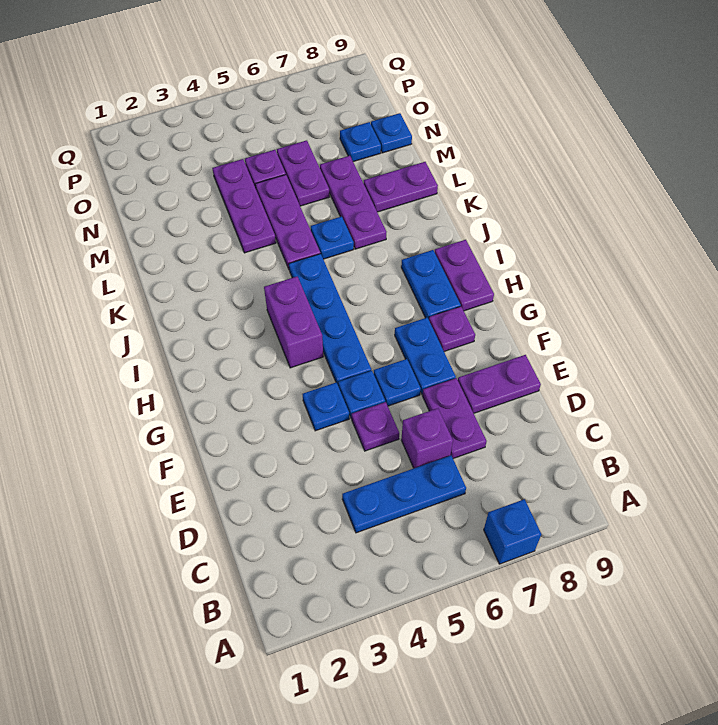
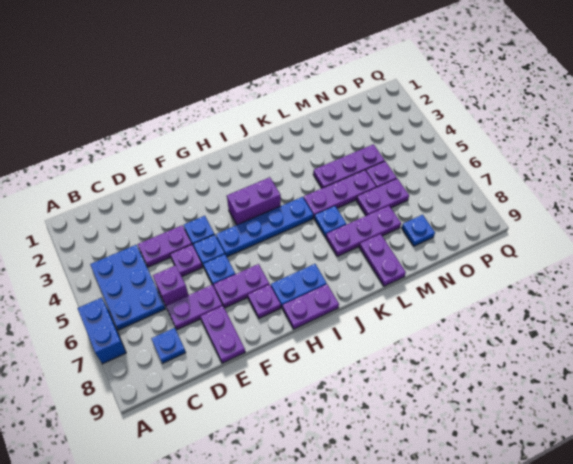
blue brick A7 level 1 -> blue brick A6:A7 level 1
blue plate C4:C6 level 1 -> blue plate B4:C6 level 1
none -> purple plate D4:E4 level 1
blue plate F7:G7 level 1 -> purple plate F7:G7 level 1
blue plate N9 level 1 -> blue plate C8 level 1

